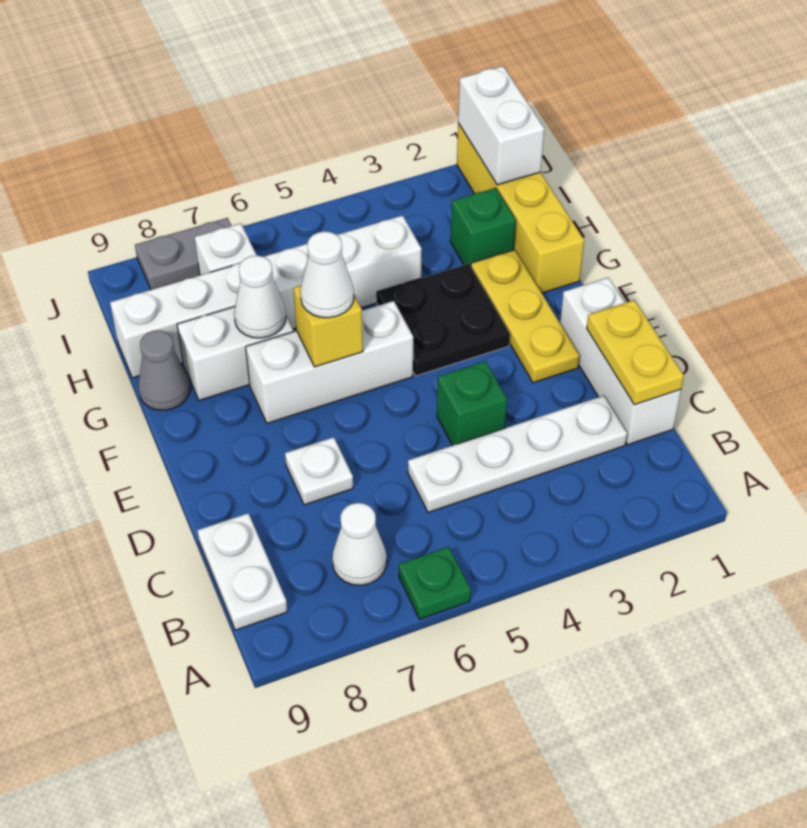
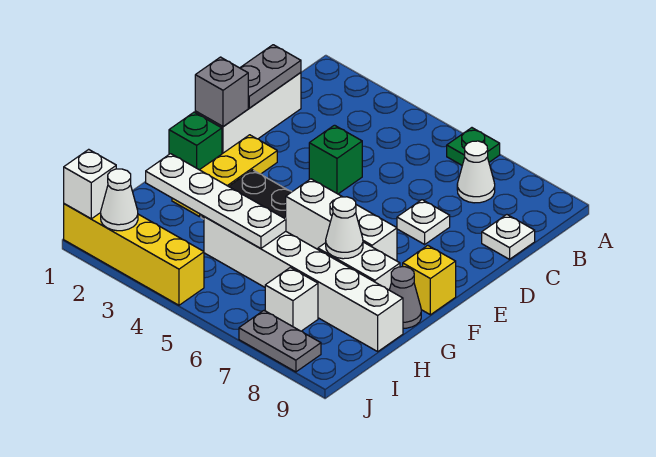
white plate B9:C9 level 1 -> white plate C9 level 1
yellow plate C1:D1 level 2 -> grey plate C1:D1 level 2
white plate C2:C5 level 1 -> white plate H2:H5 level 2
none -> grey brick E1 level 2
yellow brick F6 level 2 -> yellow brick F9 level 1
white cone F6 level 3 -> white cone J2 level 2
yellow brick G1:J1 level 1 -> yellow brick J1:J4 level 1
green brick H2 level 1 -> green brick F1 level 1
white brick I1:J1 level 2 -> white brick J1 level 2

